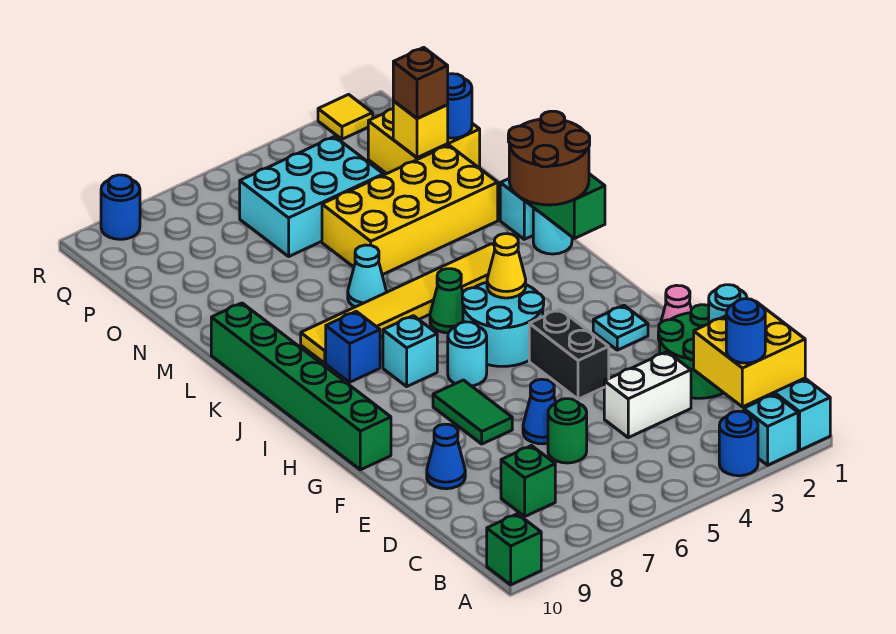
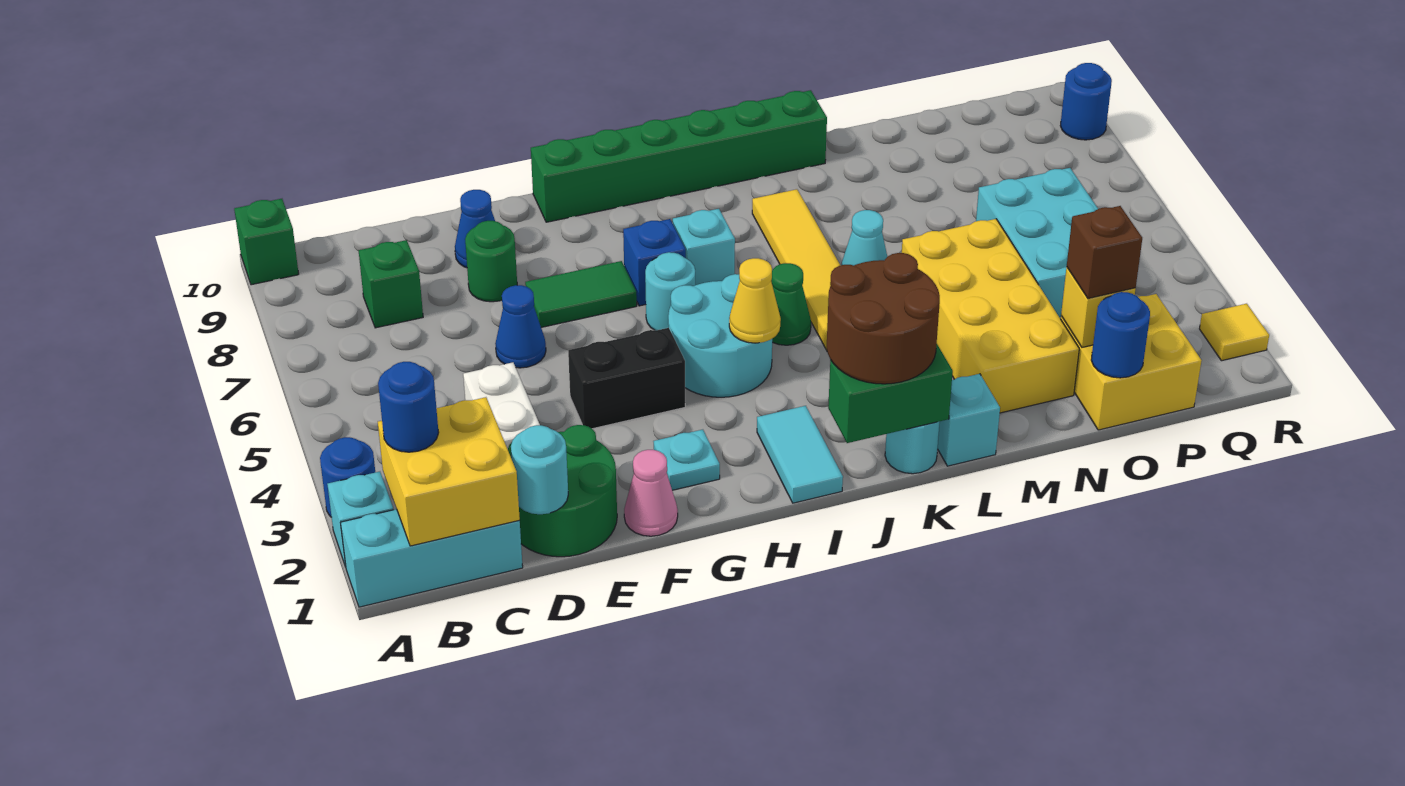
green round brick D6 level 1 -> green round brick E8 level 1
none -> cyan tile I1:I2 level 1
blue brick J8 level 1 -> blue brick H7 level 1

